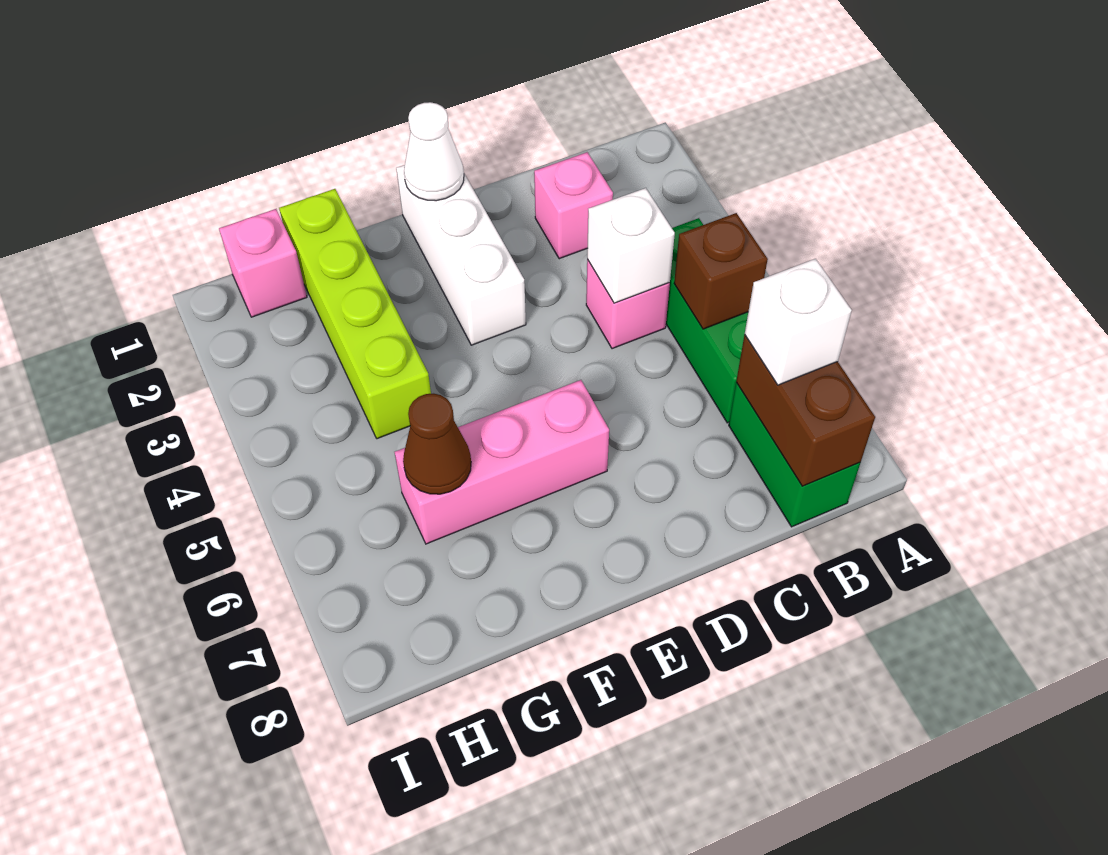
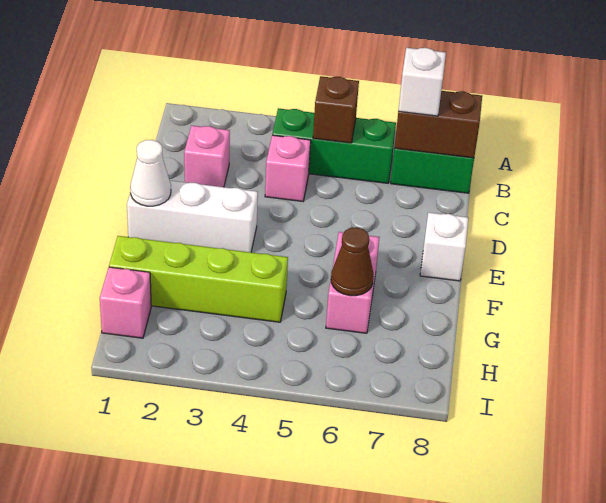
white brick C4 level 2 -> white brick E8 level 1
pink brick E6:G6 level 1 -> pink brick F6:G6 level 1

